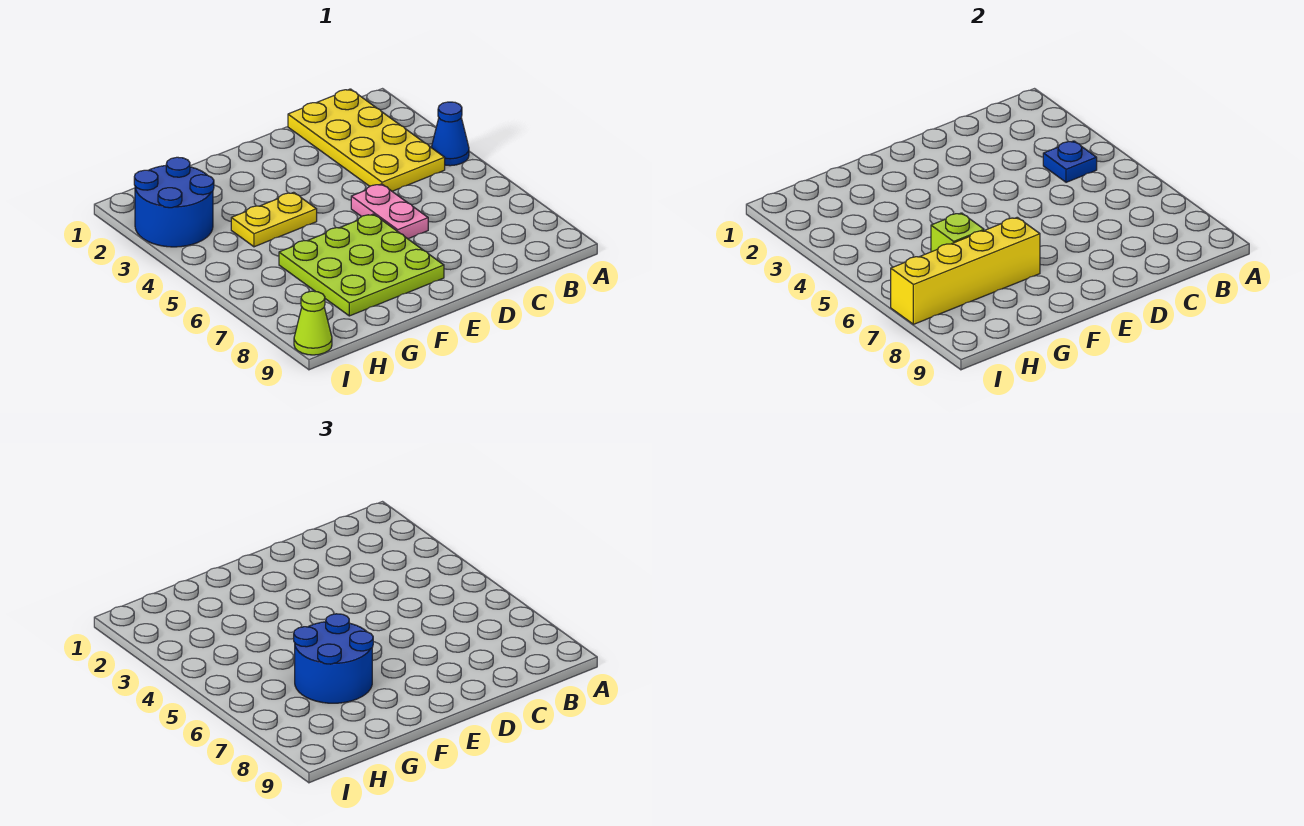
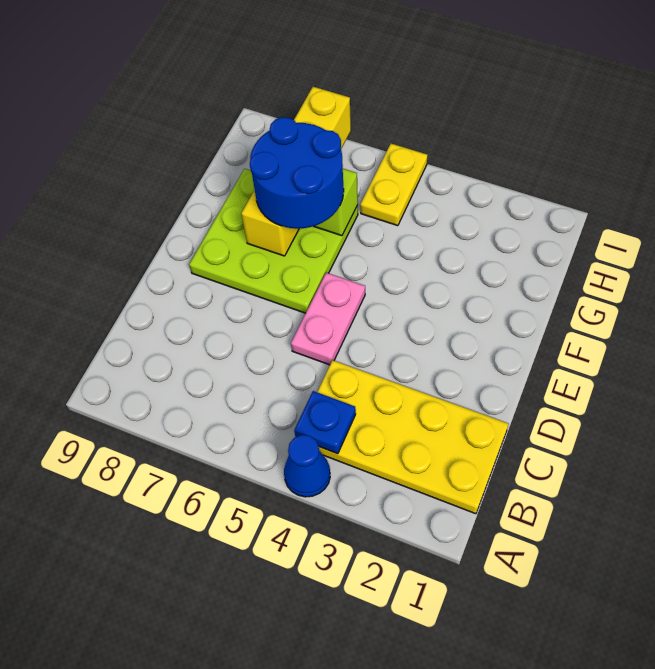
pink plate D5:D6 level 1 -> pink plate D5:E5 level 1
yellow plate F4:G4 level 1 -> yellow plate H5:I5 level 1
blue round brick H2:I3 level 1 -> none
lime cone I9 level 1 -> none

